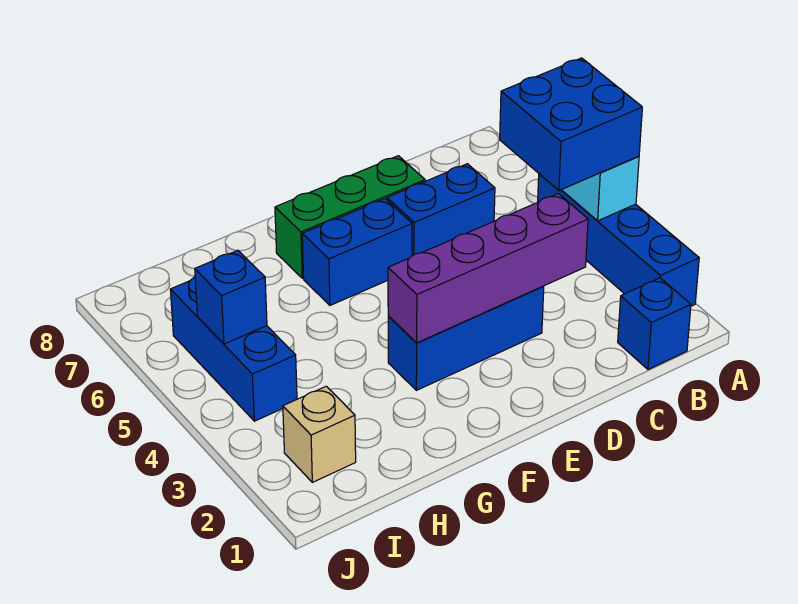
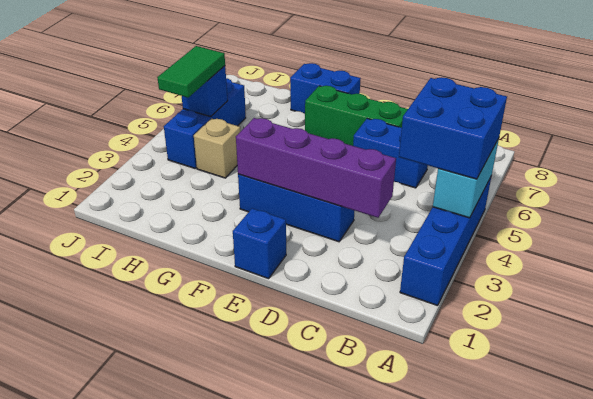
blue brick B1 level 1 -> blue brick E1 level 1
blue brick E6:F6 level 1 -> blue brick F8:G8 level 1
tan brick I2 level 1 -> tan brick H4 level 1
none -> green tile I4:I5 level 3

